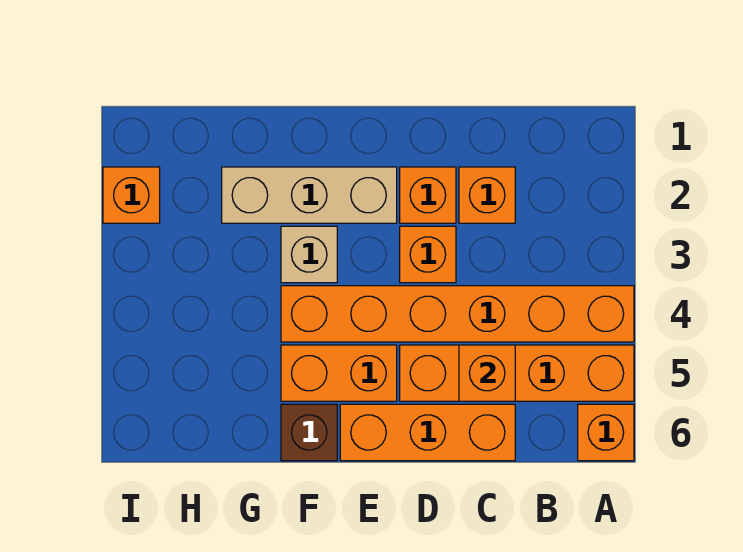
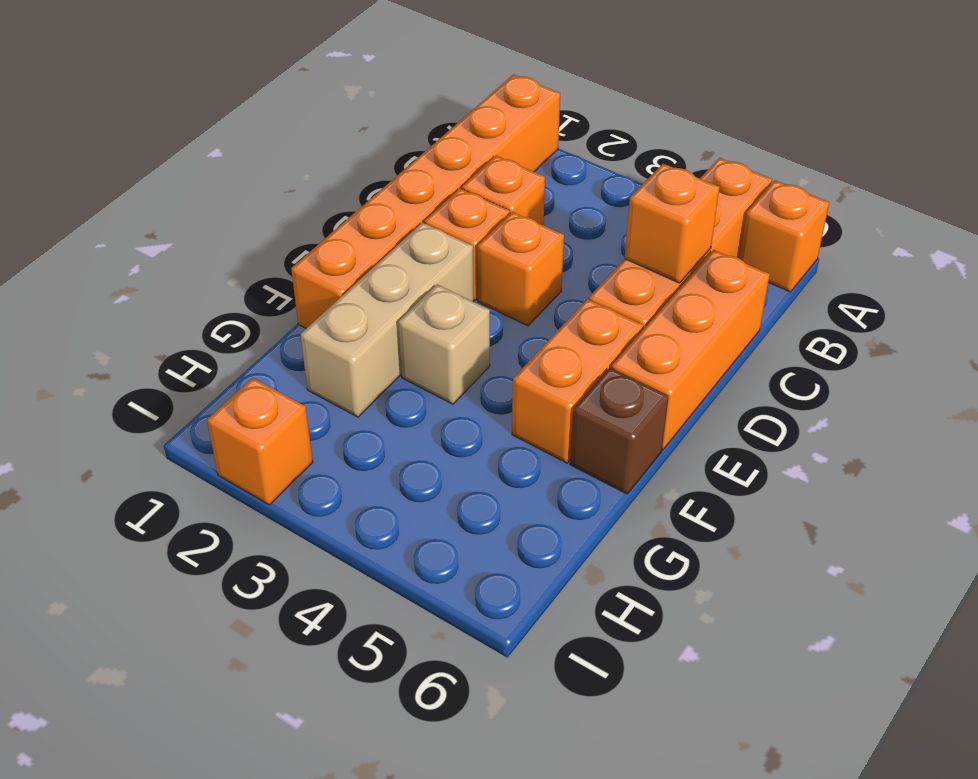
orange brick A4:F4 level 1 -> orange brick A1:F1 level 1

